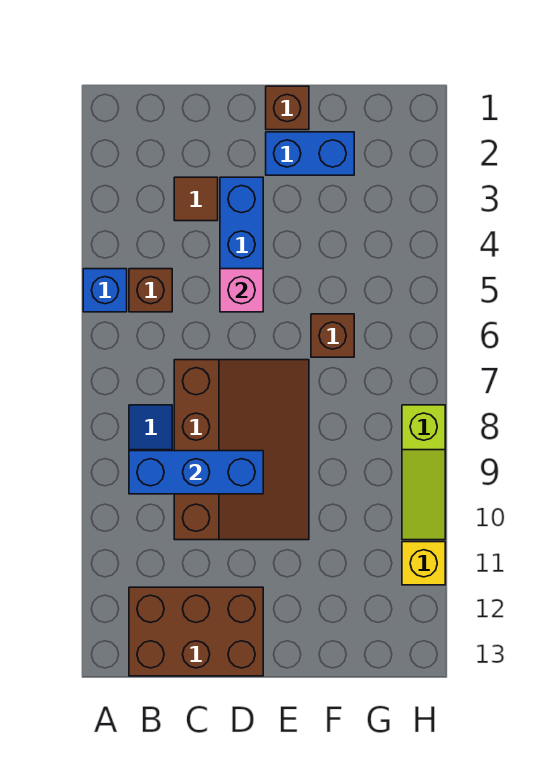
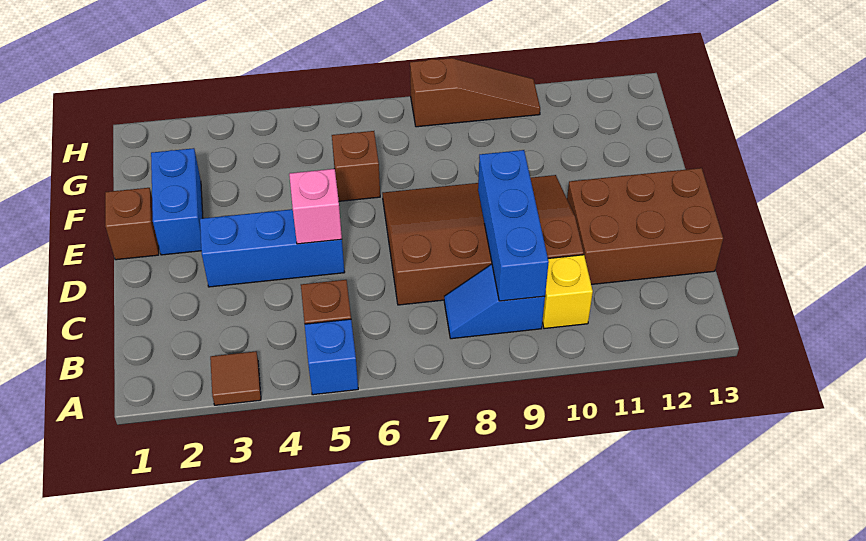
brown brick B12:D13 level 1 -> brown brick C11:D13 level 1
brown tile C3 level 1 -> brown tile A3 level 1
lime slope H8:H10 level 1 top 8 -> brown slope H8:H10 level 1 top 8
yellow brick H11 level 1 -> yellow brick B10 level 1

